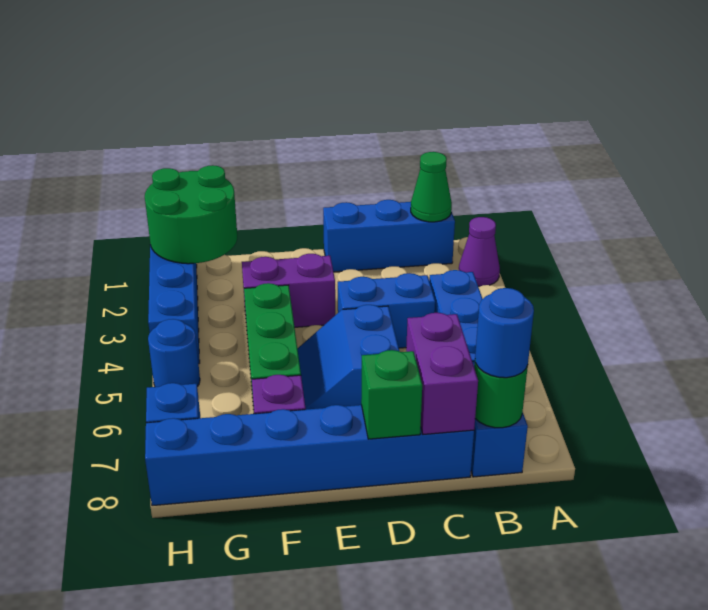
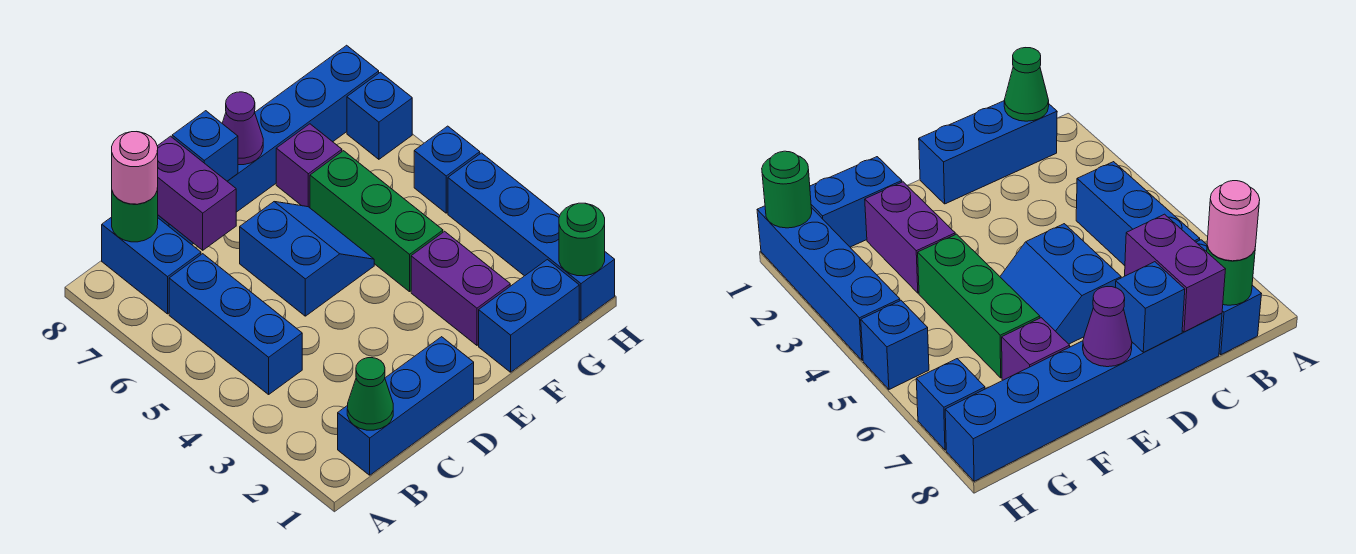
purple cone A2 level 1 -> purple cone E8 level 2
blue round brick B8 level 3 -> pink round brick B8 level 3
blue brick C4:D4 level 1 -> blue brick F1:G1 level 1
green brick D8 level 2 -> blue brick D8 level 2
purple brick E3:F3 level 1 -> purple brick F2:F3 level 1
green round brick G1:H2 level 2 -> green round brick H1 level 2
blue round brick H5 level 1 -> blue brick H5 level 1

